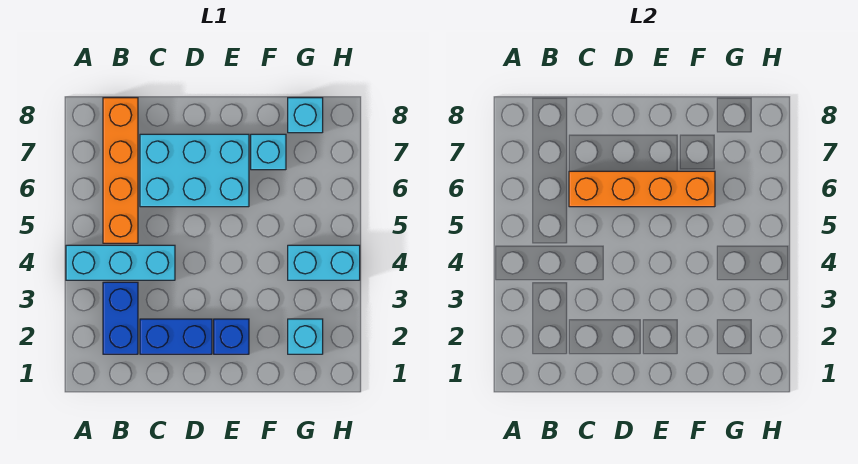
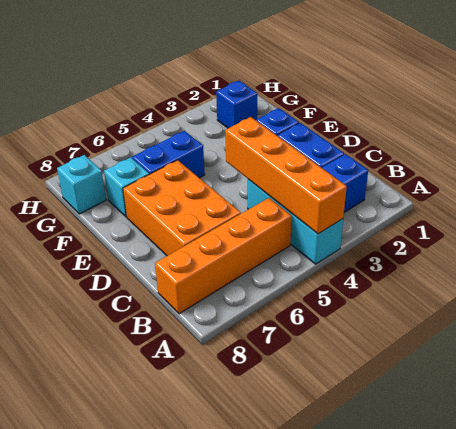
cyan brick C6:E7 level 1 -> orange brick C6:E7 level 1
orange brick C6:F6 level 2 -> orange brick A4:D4 level 2
none -> blue brick F5:F6 level 1
cyan brick G2 level 1 -> blue brick G2 level 1
cyan brick G4:H4 level 1 -> none

